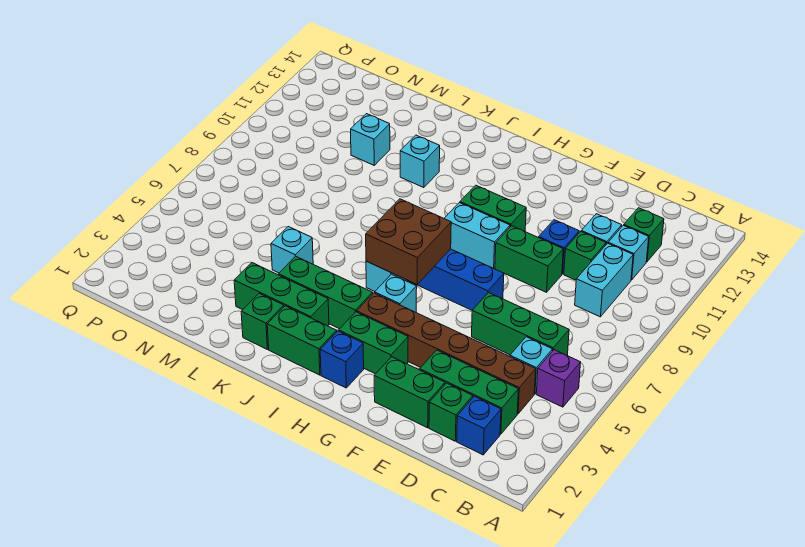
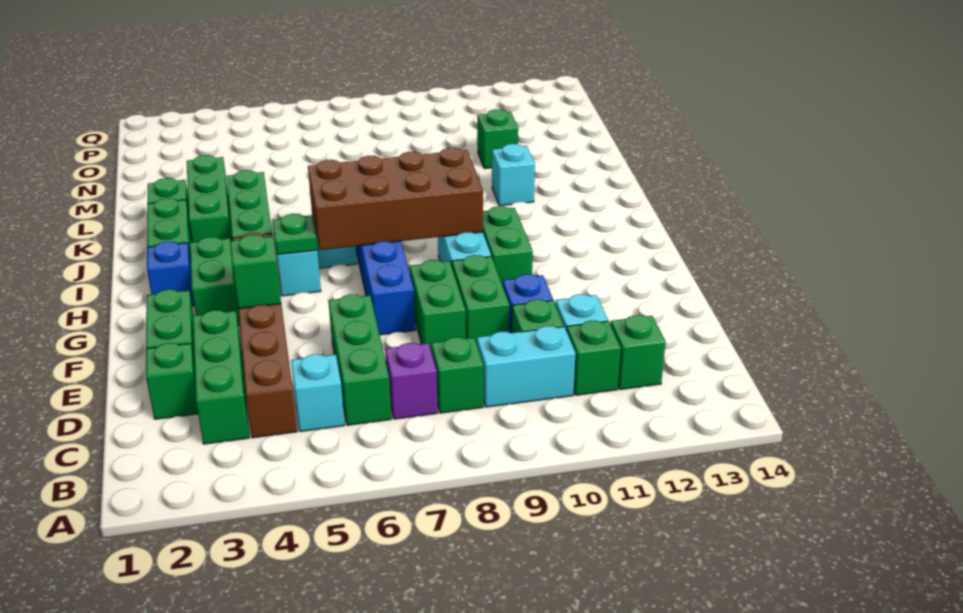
purple brick B5 level 1 -> purple brick C7 level 1
blue brick C2 level 1 -> none
none -> green brick C8 level 1
cyan brick C11 level 1 -> green brick C11 level 1
none -> green brick E8:F8 level 1
none -> green brick F4 level 2
none -> green plate H5 level 2
brown brick H6:I7 level 2 -> brown brick H6:I9 level 2
cyan brick L5 level 1 -> none
cyan brick M11 level 1 -> green brick M11 level 1

